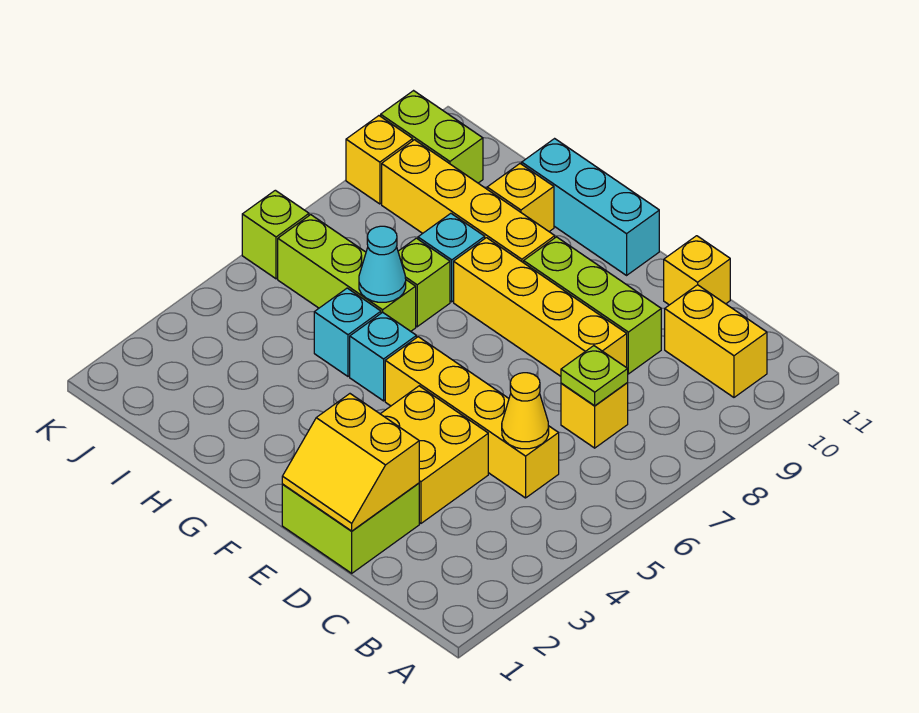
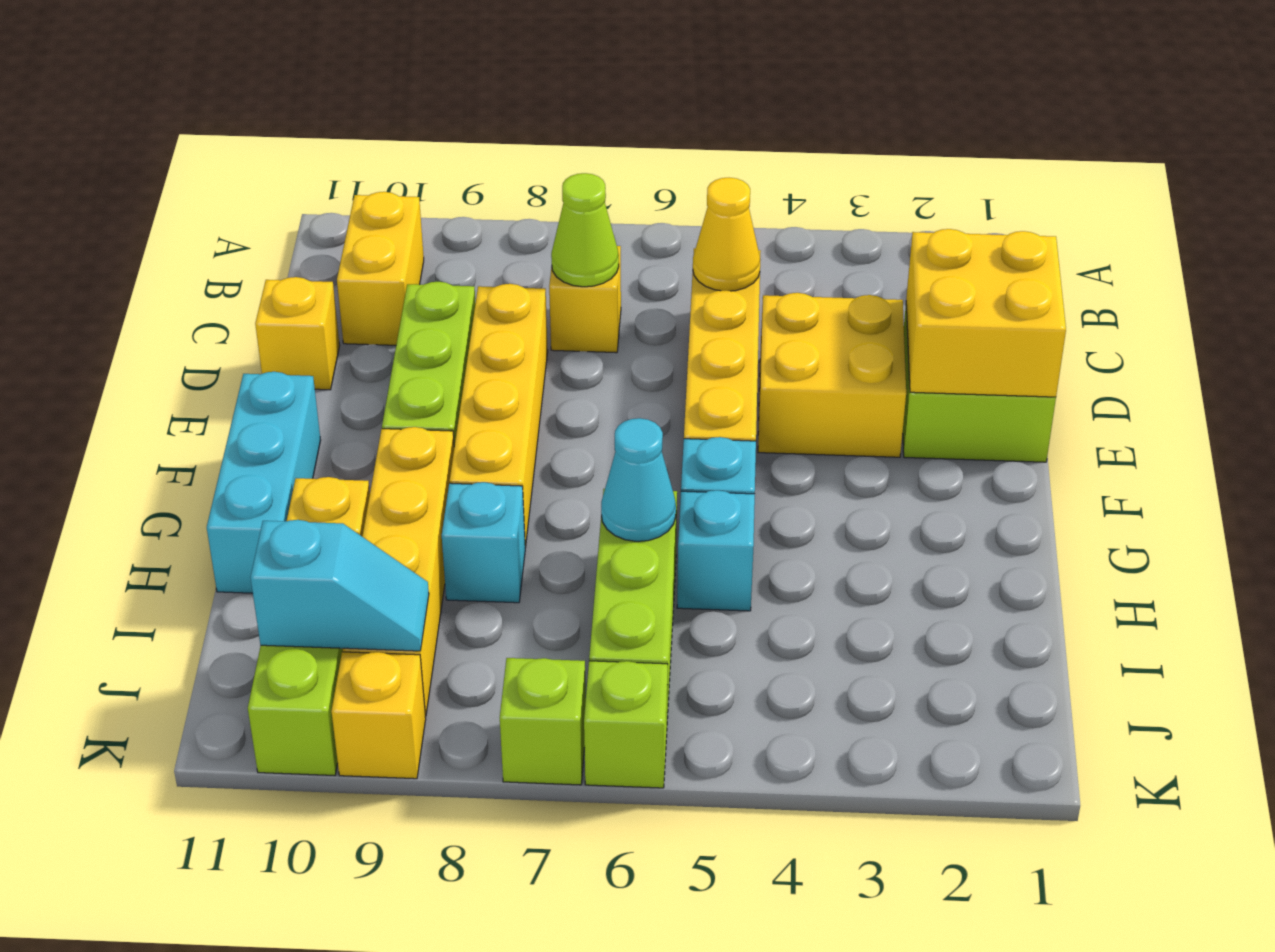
lime plate C7 level 2 -> lime cone C7 level 2
yellow slope D1:E2 level 2 top 2 -> yellow brick D1:E2 level 2
lime brick H7 level 1 -> lime brick K7 level 1
none -> cyan slope J9:J10 level 2 top 10

